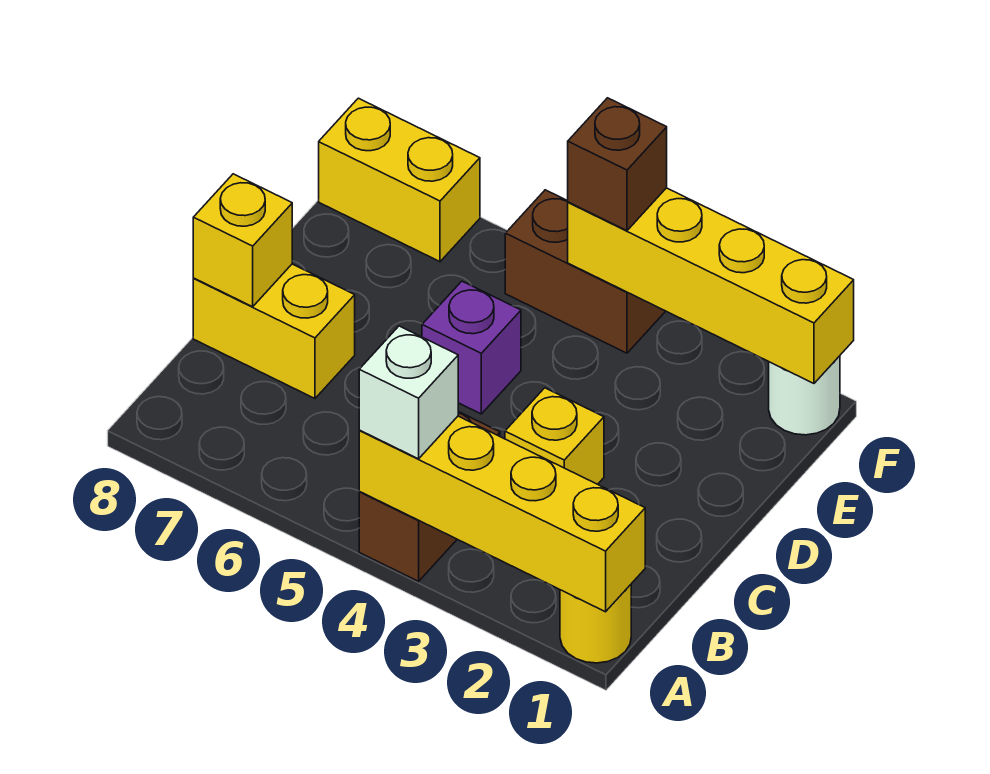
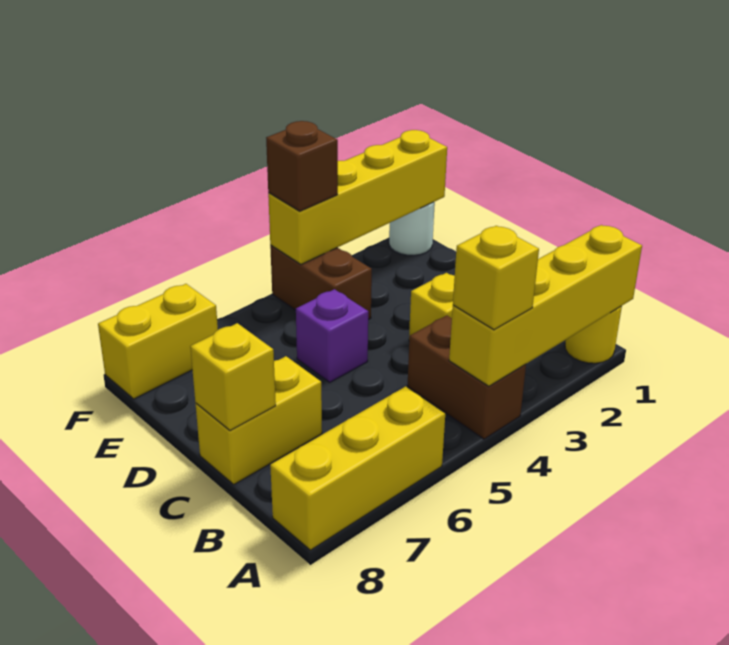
white brick A4 level 3 -> yellow brick A4 level 3
none -> yellow brick A6:A8 level 1
brown brick F4:F5 level 1 -> brown brick E4:F4 level 1

